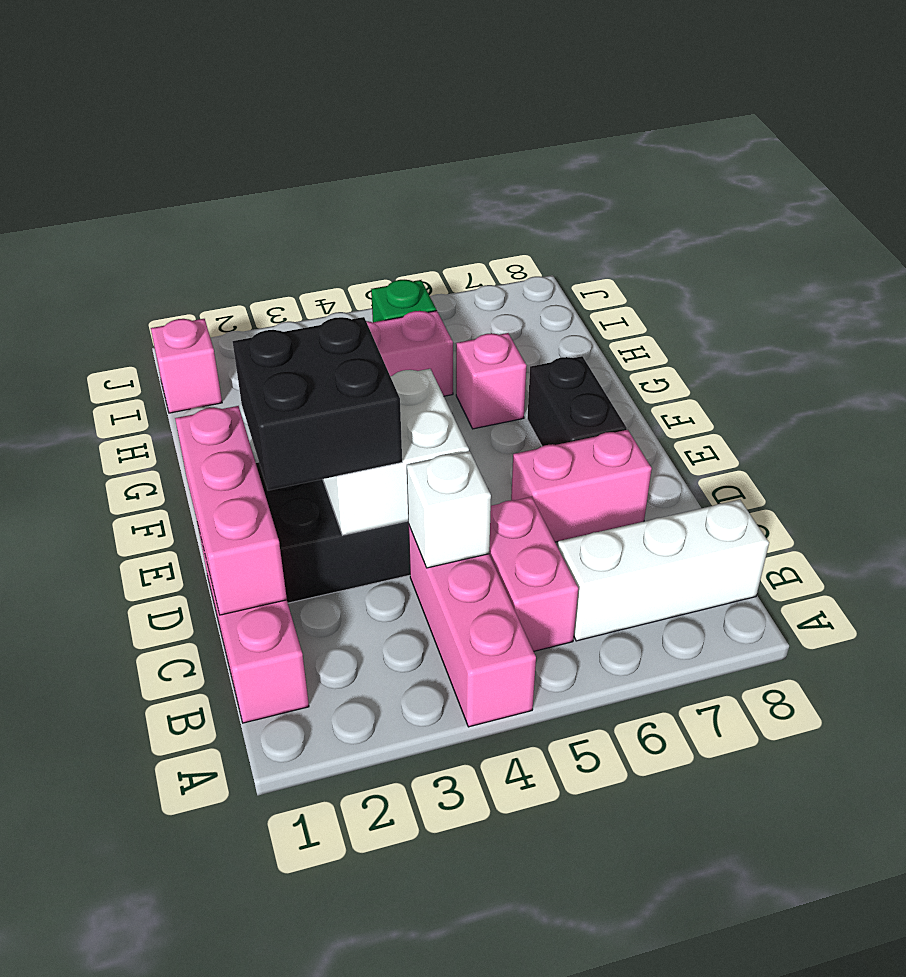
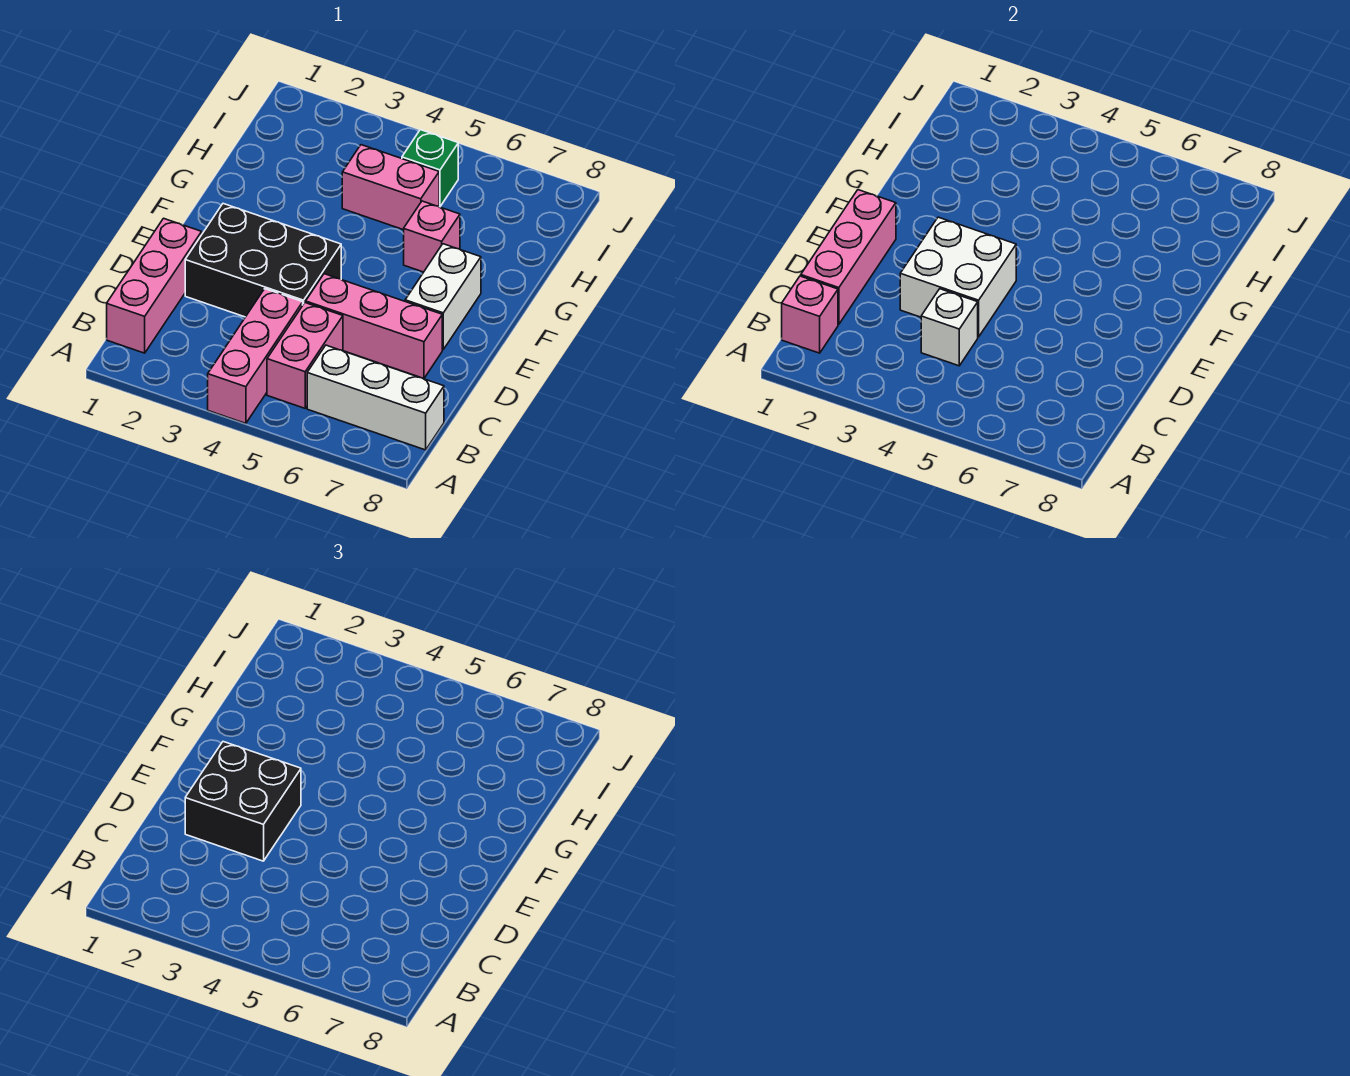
pink brick D6:D7 level 1 -> pink brick D5:D7 level 1
black brick E7:F7 level 1 -> white brick E7:F7 level 1
pink brick I1 level 1 -> pink brick B1 level 2

